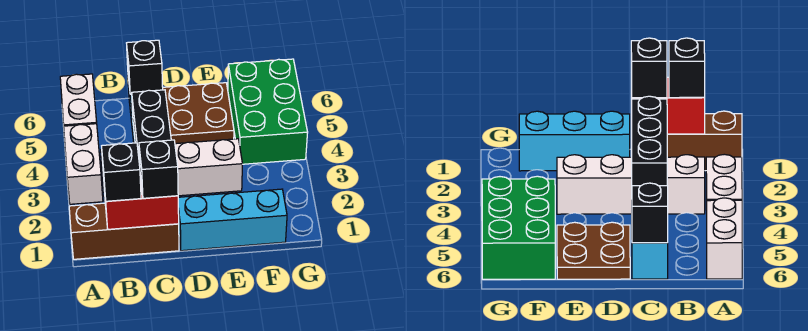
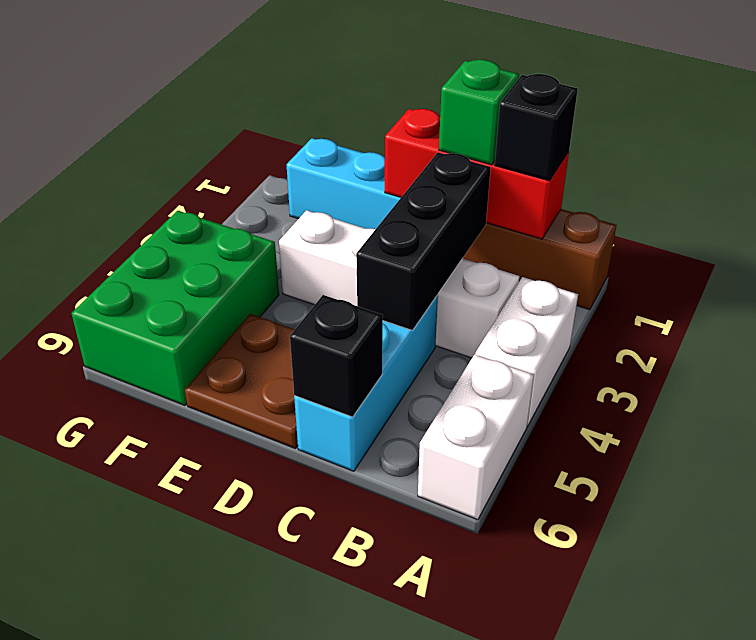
red brick B1:C1 level 2 -> red brick B1:D1 level 2
black brick C1 level 3 -> green brick C1 level 3

